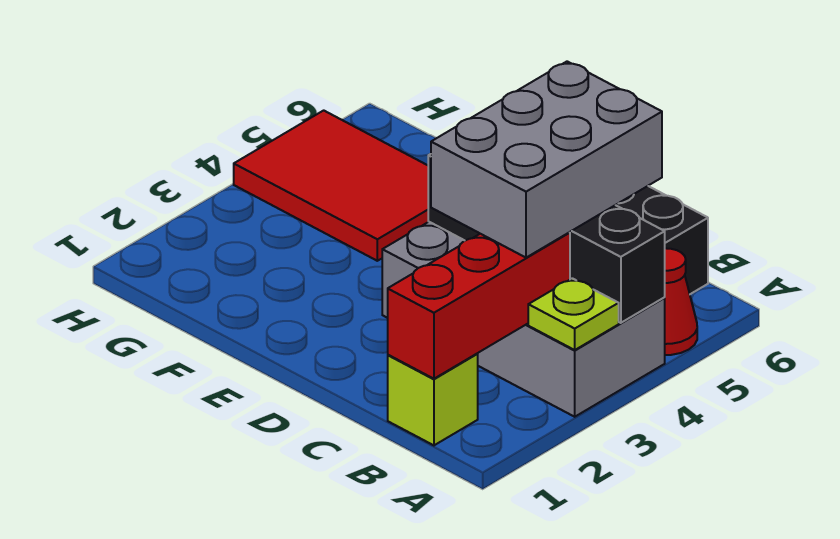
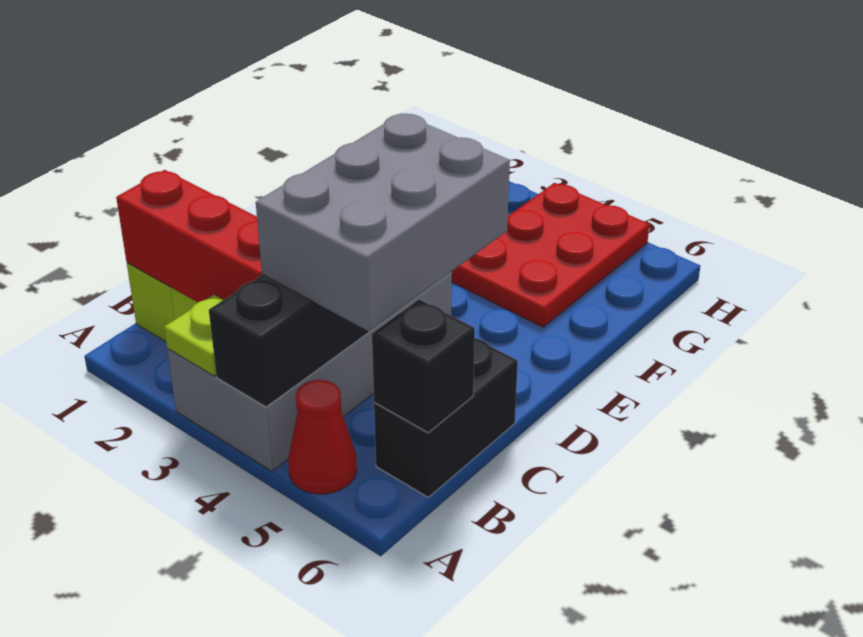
grey brick B3:C5 level 3 -> grey brick B4:D5 level 3
none -> black brick B6 level 2
red tile F4:H5 level 1 -> red plate F4:H5 level 1

